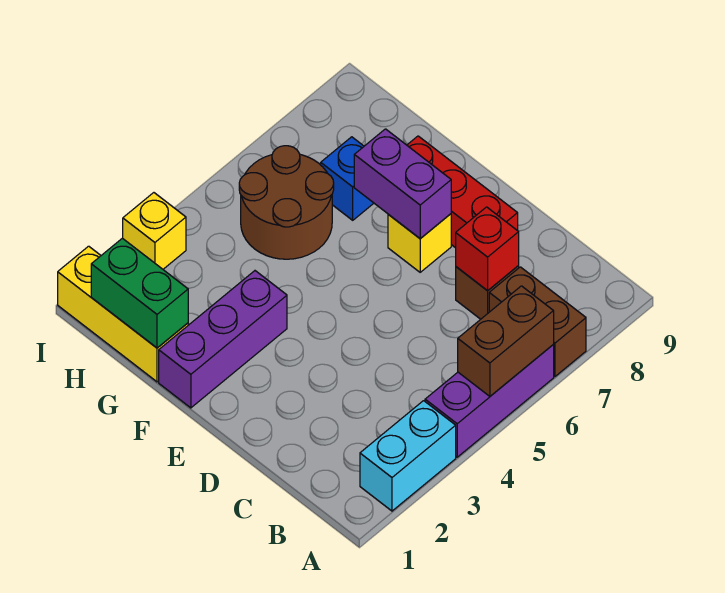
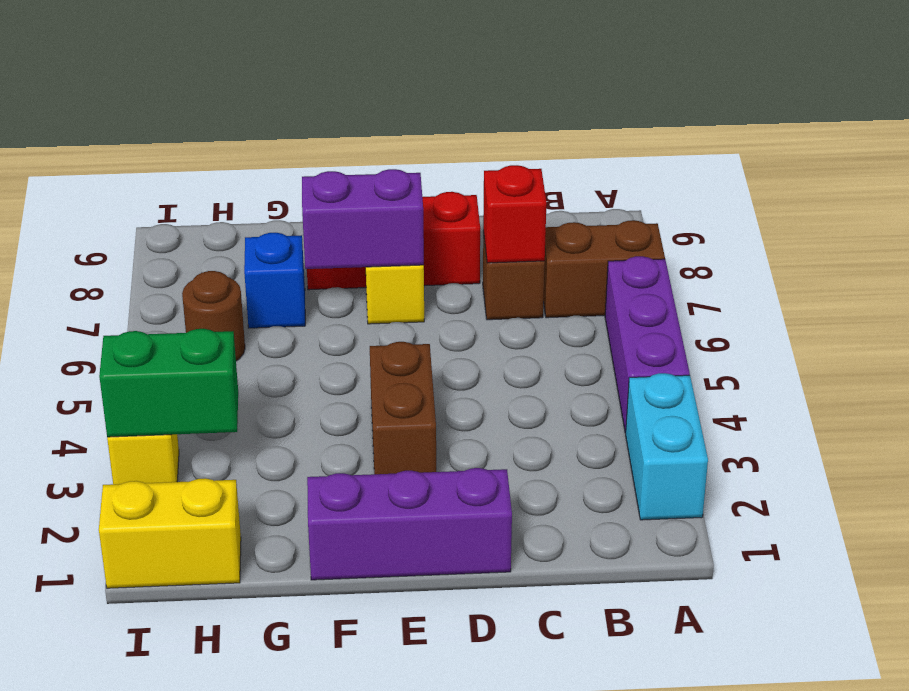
brown brick A5:A6 level 2 -> brown brick E3:E4 level 1
purple brick F1:F3 level 1 -> purple brick D1:F1 level 1
yellow brick G1:I1 level 1 -> yellow brick H1:I1 level 1
green brick G1:H1 level 2 -> green brick H3:I3 level 2
brown round brick G5:H6 level 1 -> brown round brick H6 level 1

